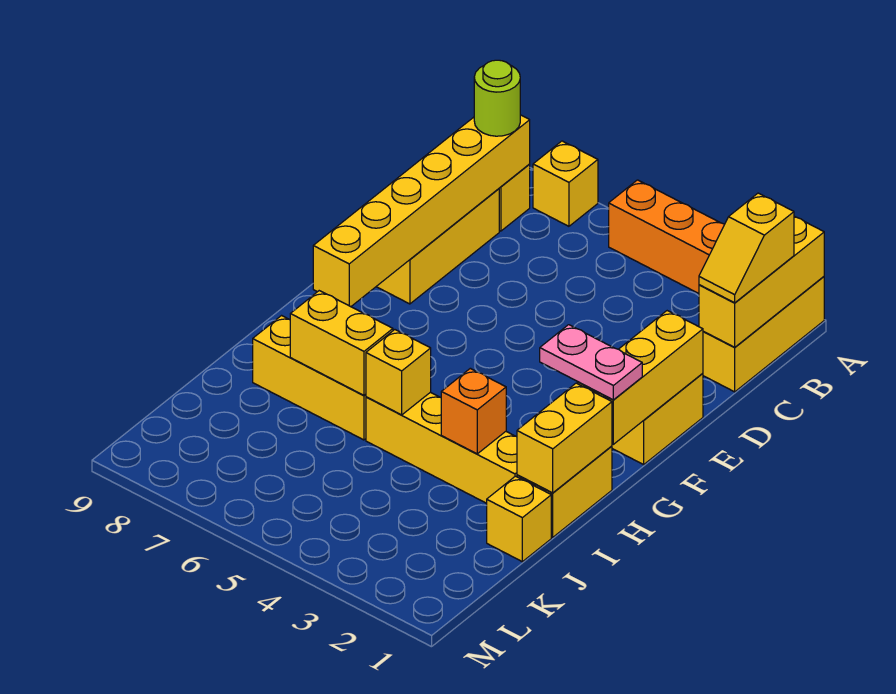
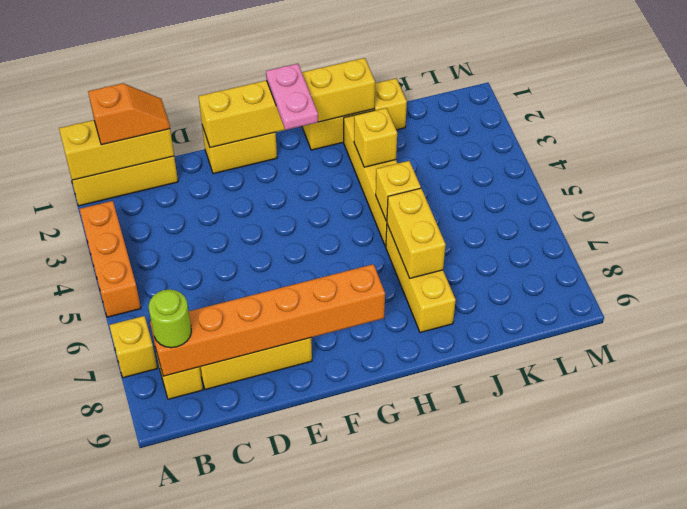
yellow slope B1:C1 level 3 top B -> orange slope B1:C1 level 3 top B
yellow brick B8:G8 level 2 -> orange brick B8:G8 level 2
orange brick I3 level 2 -> yellow brick I3 level 2

